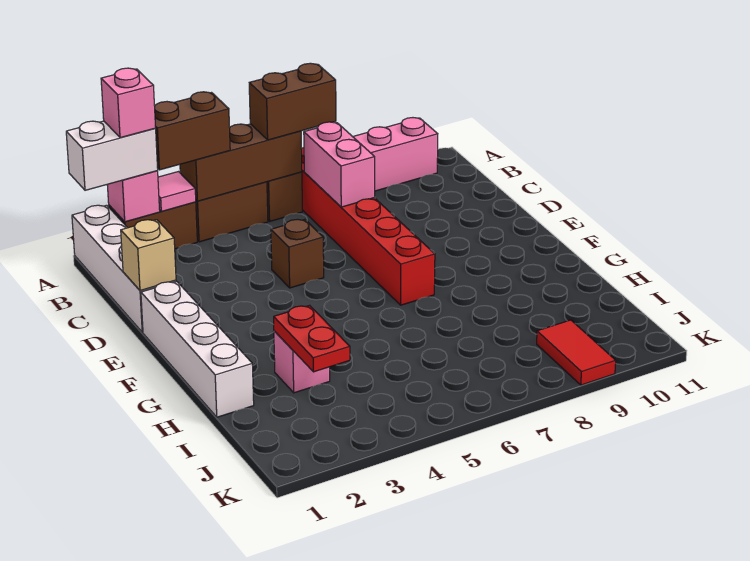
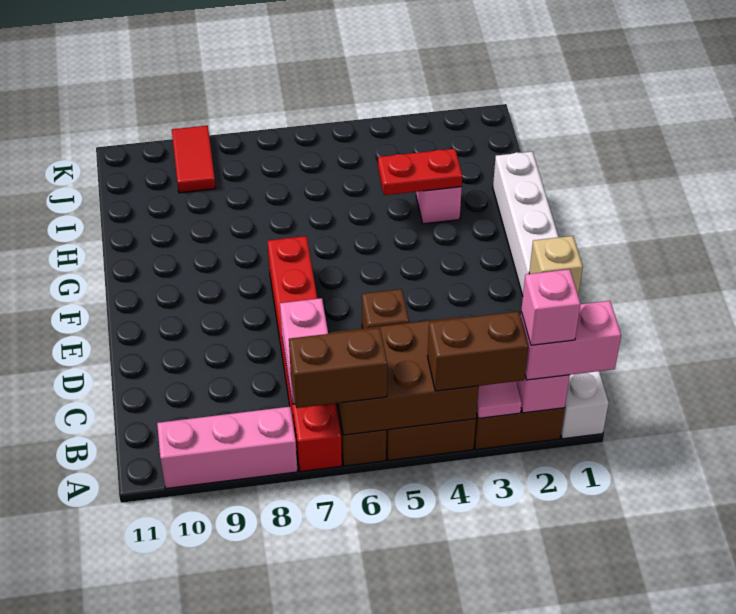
white brick A1:A2 level 3 -> pink brick A1:A2 level 3
brown brick A4:A6 level 2 -> brown brick A4:B6 level 2
red plate H3:I3 level 2 -> red plate H3:H4 level 2

